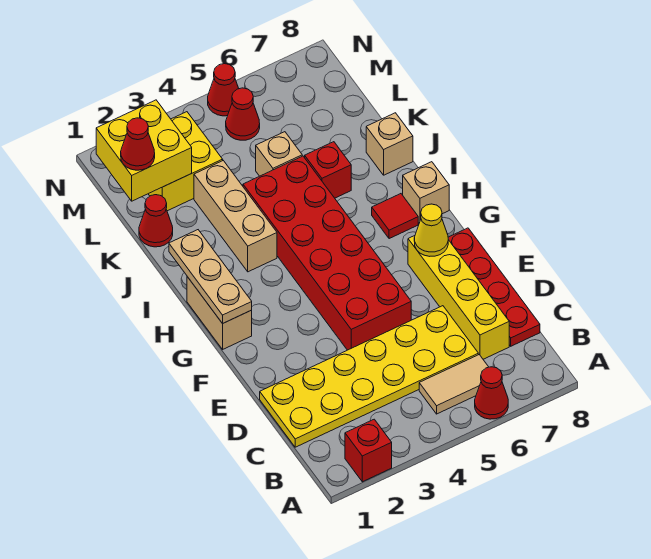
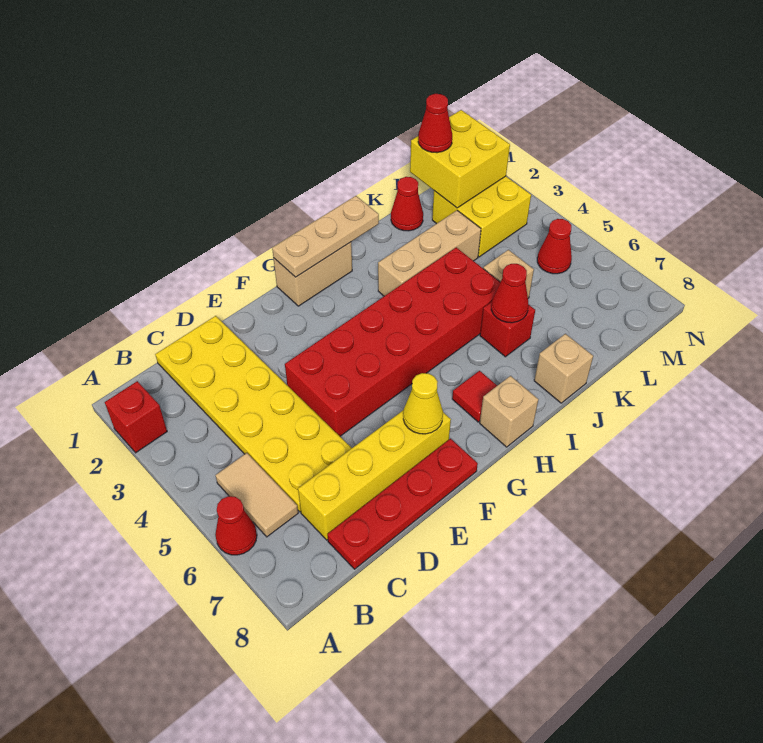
red cone N5 level 1 -> red cone J6 level 2

